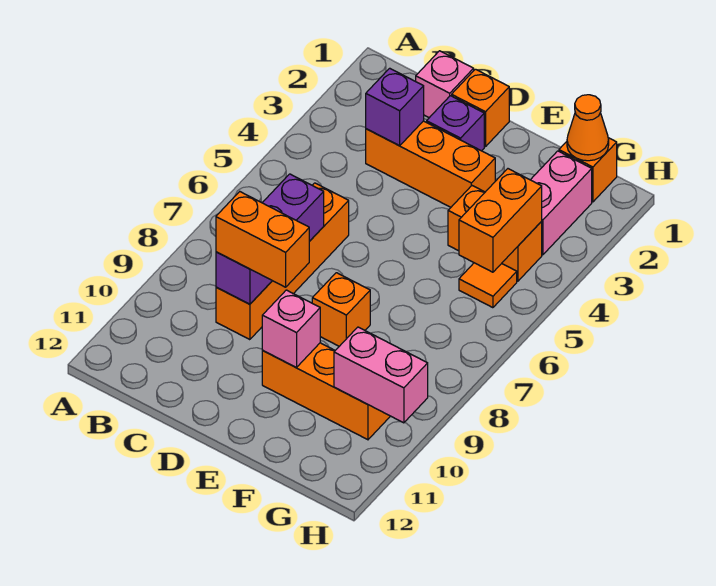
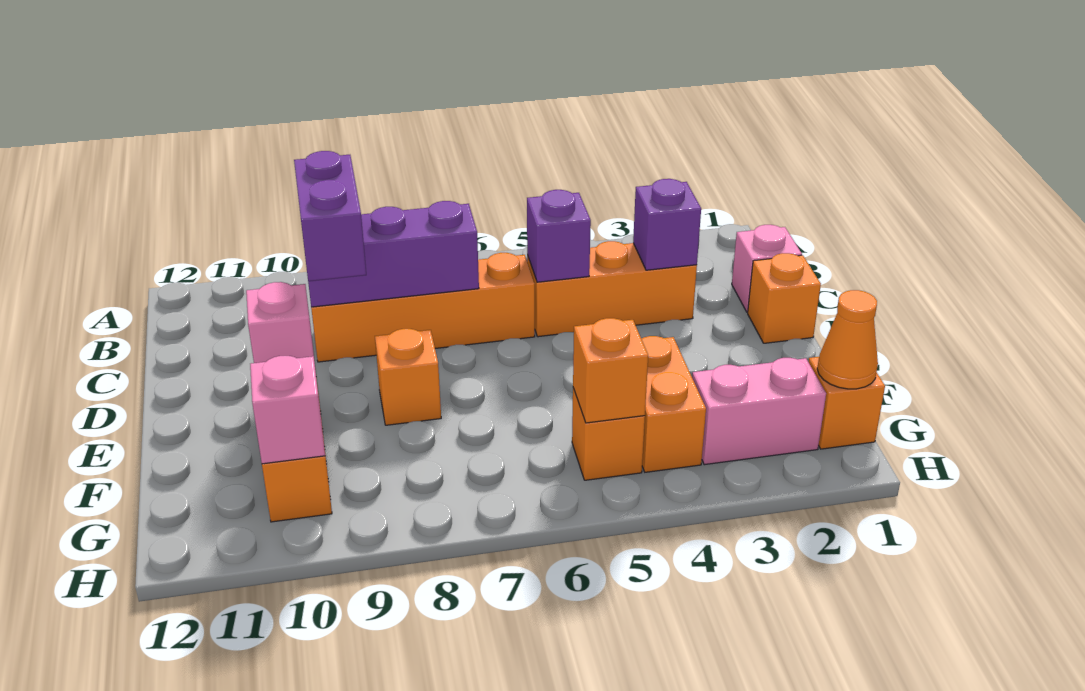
orange brick C3:E3 level 1 -> orange brick C3:C5 level 1
orange brick C9:D9 level 3 -> purple brick C9:D9 level 3
purple brick D2 level 1 -> purple brick C5 level 2
orange brick G4:G5 level 2 -> orange brick G5 level 2
orange tile G5 level 1 -> orange brick G5 level 1
pink brick G10:H10 level 2 -> pink brick G10 level 2

